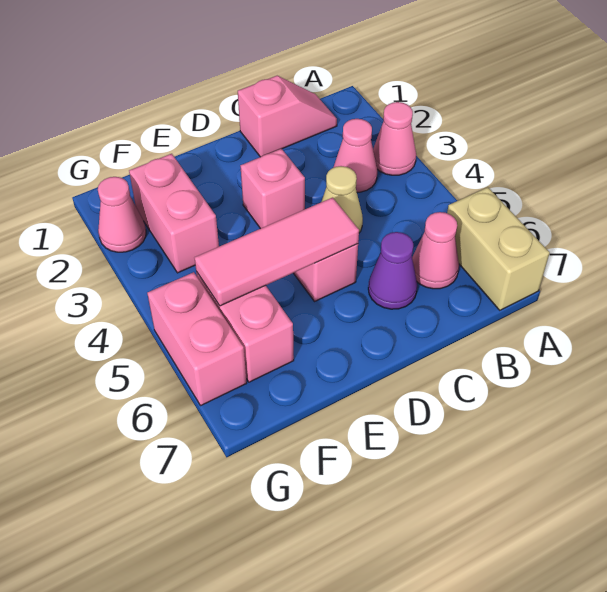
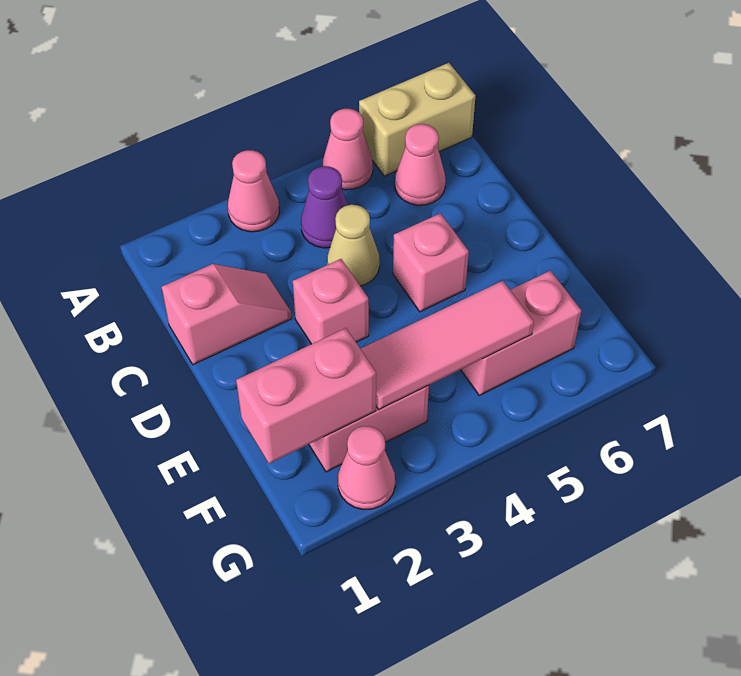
pink slope B1:C1 level 1 top C -> pink slope C1:C2 level 1 top 1
pink cone B3 level 1 -> pink cone A5 level 1
purple cone C6 level 1 -> purple cone B4 level 1
pink tile D5:F5 level 2 -> pink tile F3:F5 level 2
pink brick G5:G6 level 1 -> pink brick F1:F2 level 2

